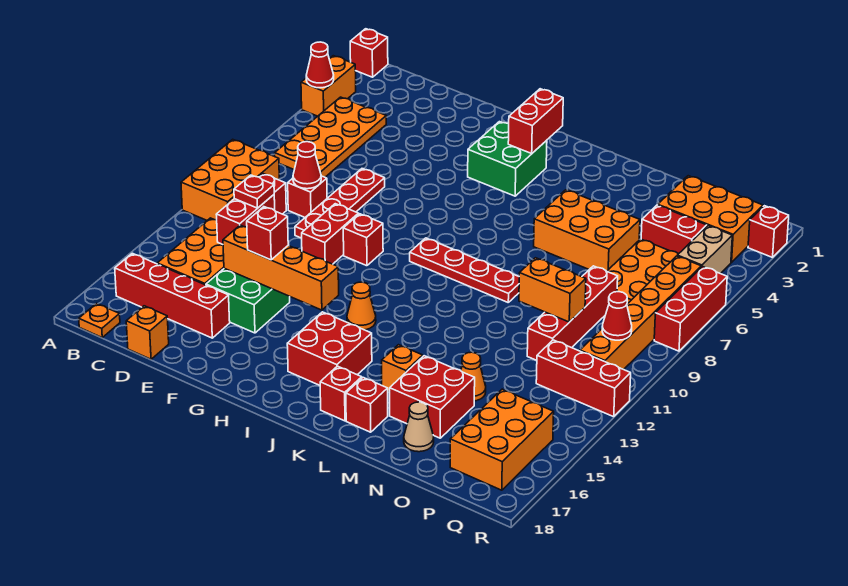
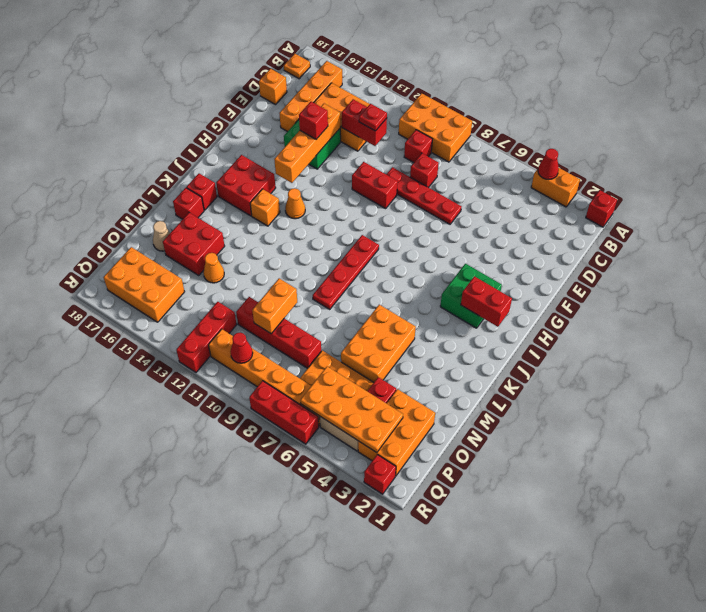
orange plate B4:C7 level 1 -> orange plate P3:Q6 level 2
red brick B16:E16 level 1 -> orange brick B16:E16 level 1
red cone D9 level 2 -> none
red brick G10 level 1 -> none
orange brick L15 level 1 -> orange brick J14 level 1

